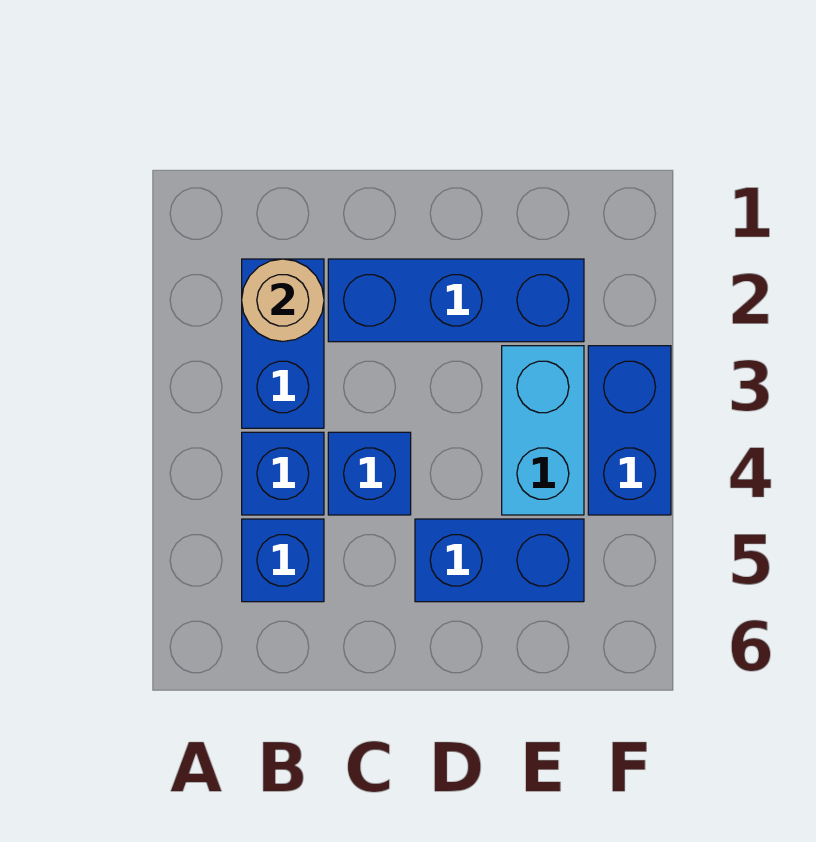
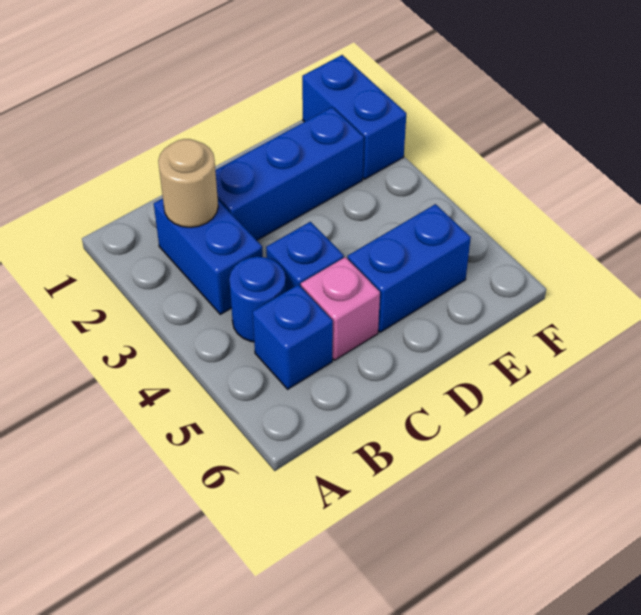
blue brick B4 level 1 -> blue round brick B4 level 1
none -> pink brick C5 level 1
cyan brick E3:E4 level 1 -> none
blue brick F3:F4 level 1 -> blue brick F1:F2 level 1

